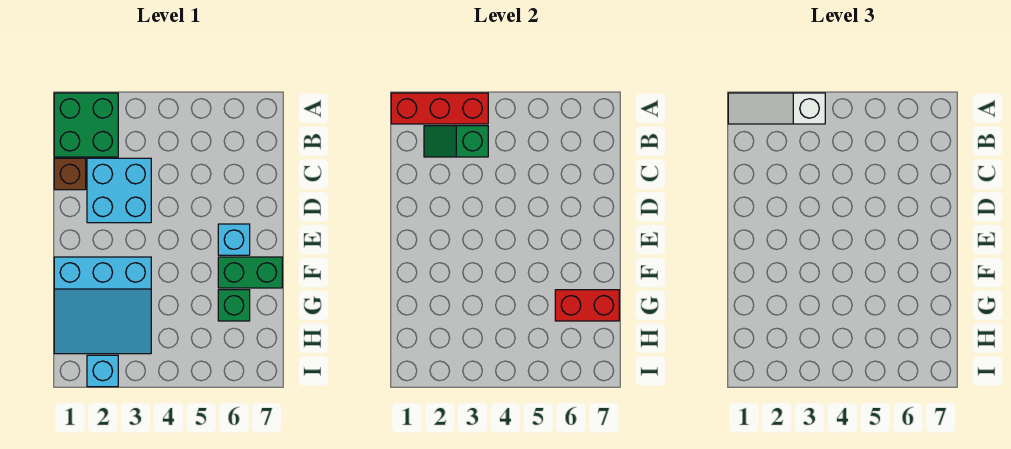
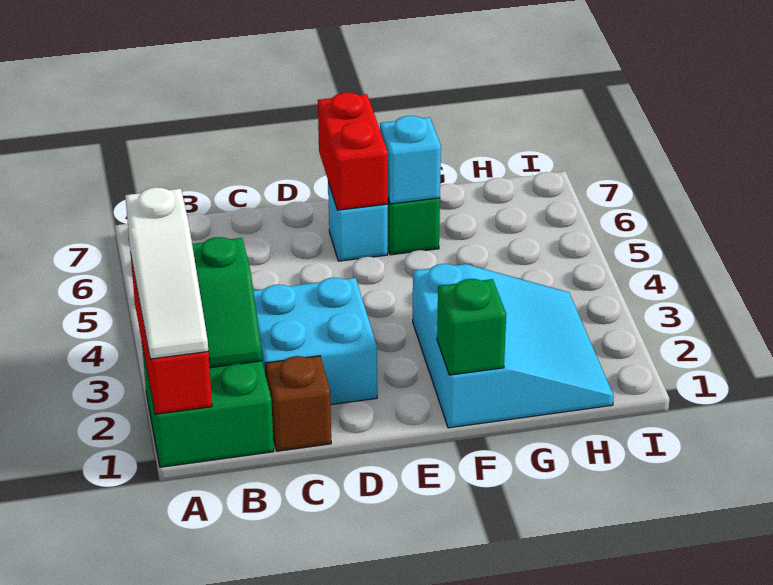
green brick G6 level 1 -> green brick F1 level 2
red brick G6:G7 level 2 -> red brick E6:E7 level 2
cyan brick I2 level 1 -> cyan brick F6 level 2

